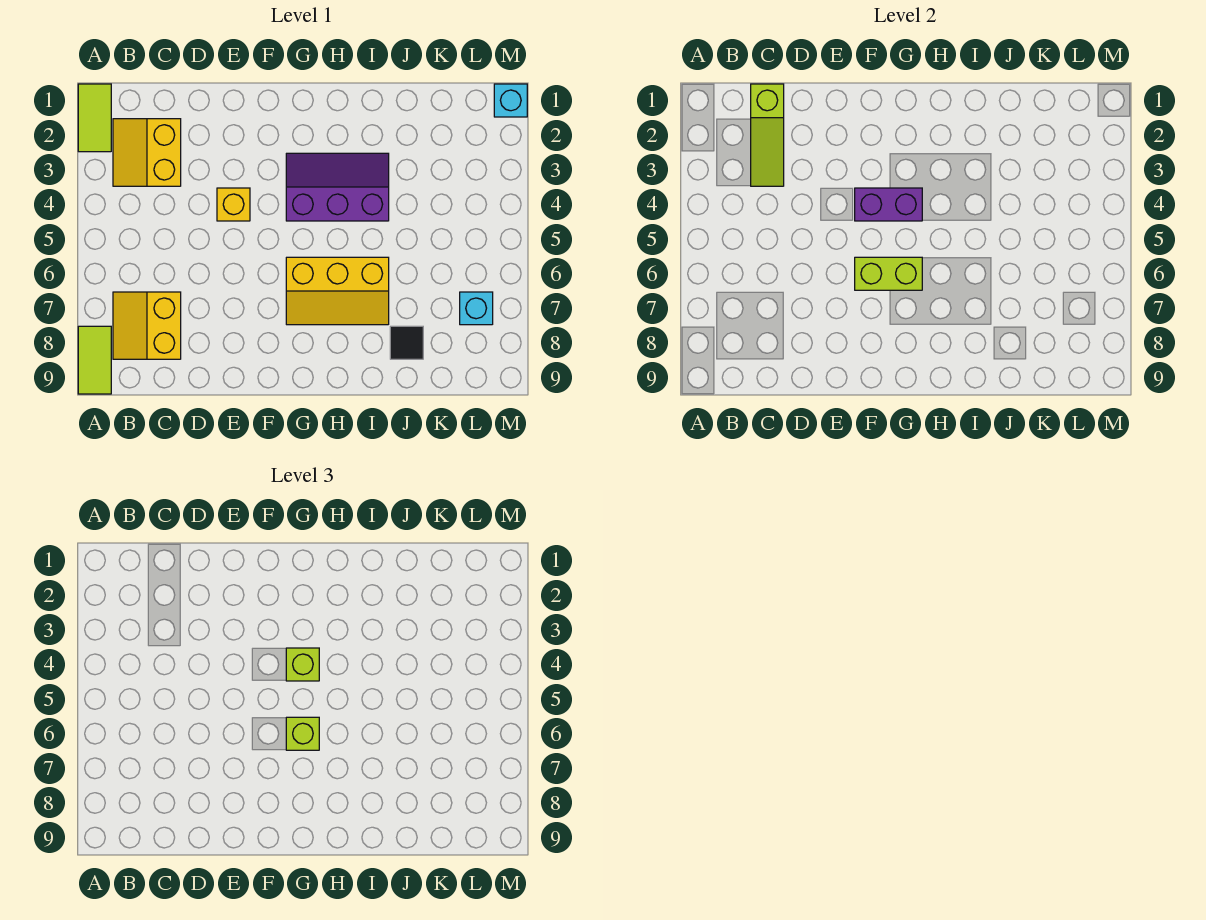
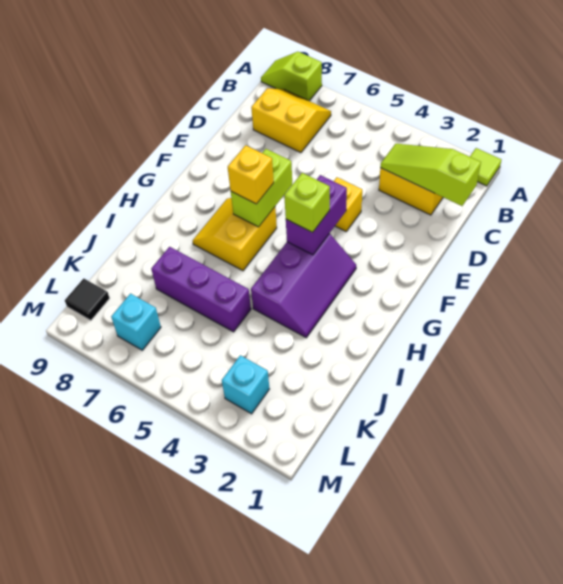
lime tile A1:A2 level 1 -> lime tile A1 level 1
lime tile A8:A9 level 1 -> lime slope A8:A9 level 1 top 8
yellow slope G6:I7 level 1 top 6 -> yellow slope G6:H7 level 1 top 6
lime brick G6 level 3 -> yellow brick G6 level 3
none -> purple brick J5:J7 level 1
black tile J8 level 1 -> black tile L9 level 1
cyan brick M1 level 1 -> cyan brick L3 level 1

